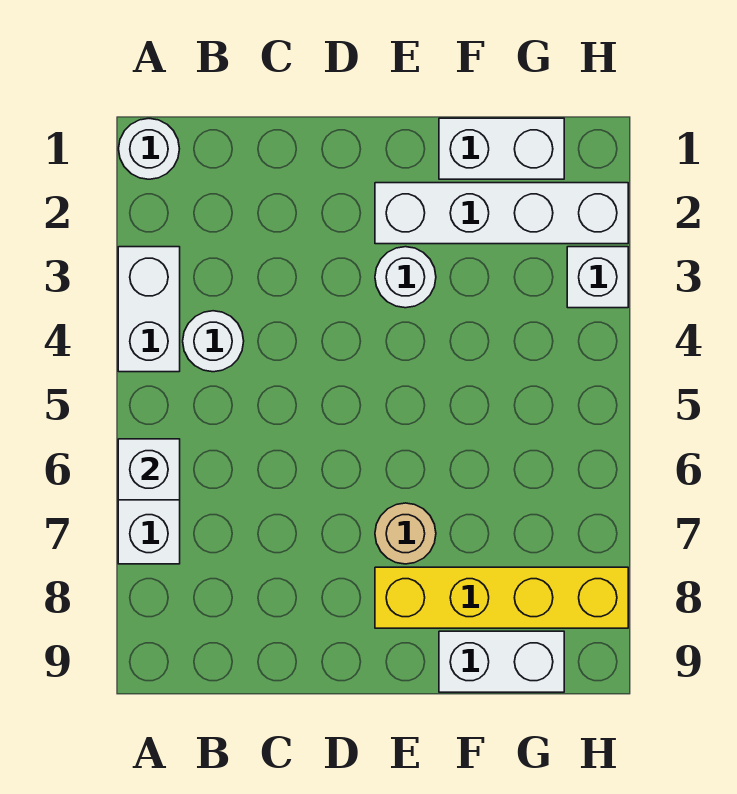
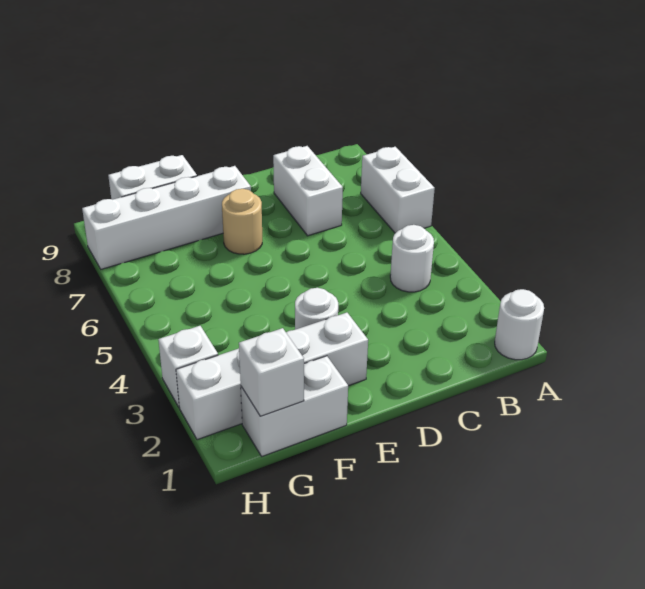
white brick A3:A4 level 1 -> white brick C7:C8 level 1
white brick A6 level 2 -> white brick G1 level 2
yellow brick E8:H8 level 1 -> white brick E8:H8 level 1

